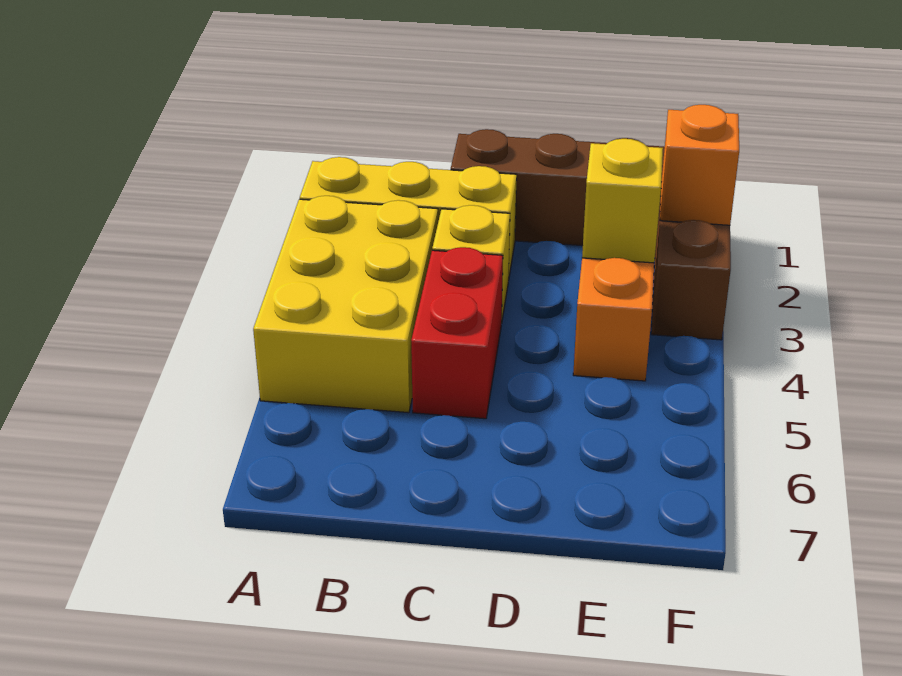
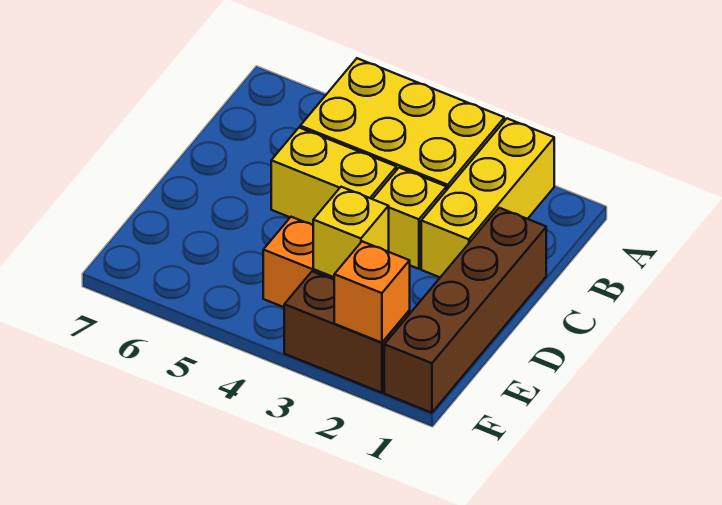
red brick C4:C5 level 1 -> yellow brick C4:C5 level 1

